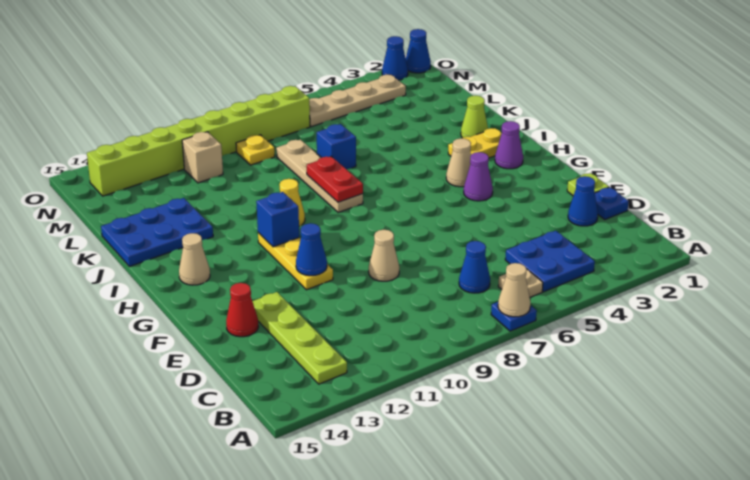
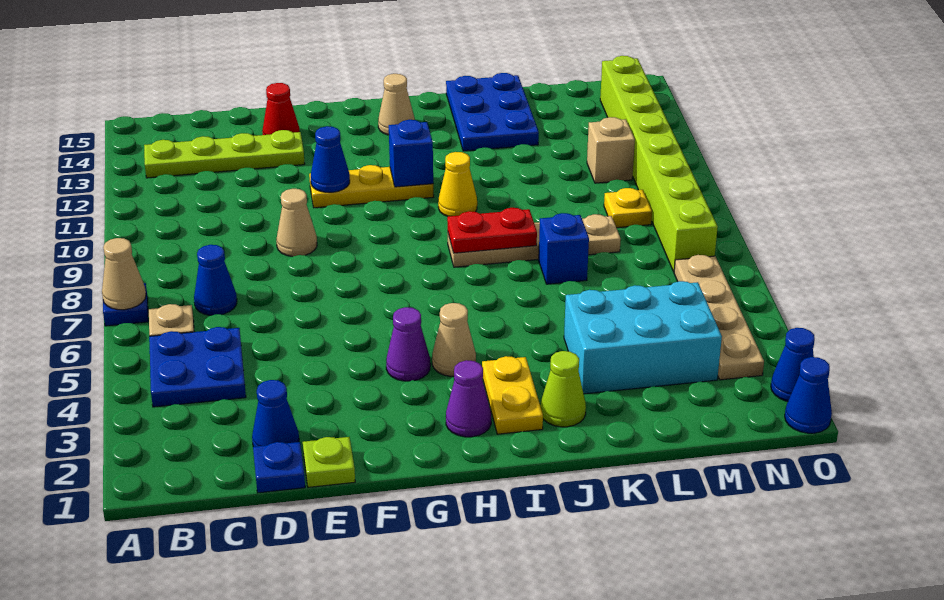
none -> cyan brick K3:M4 level 1

